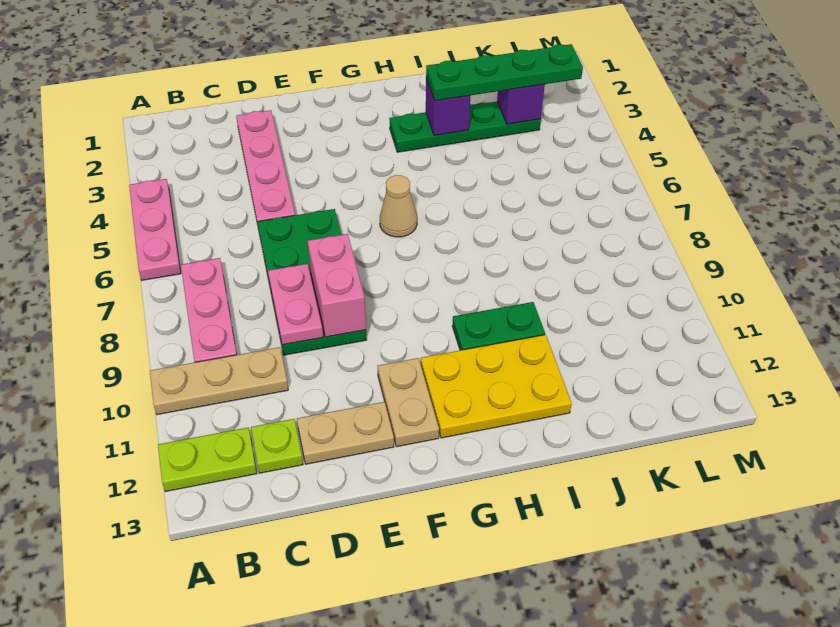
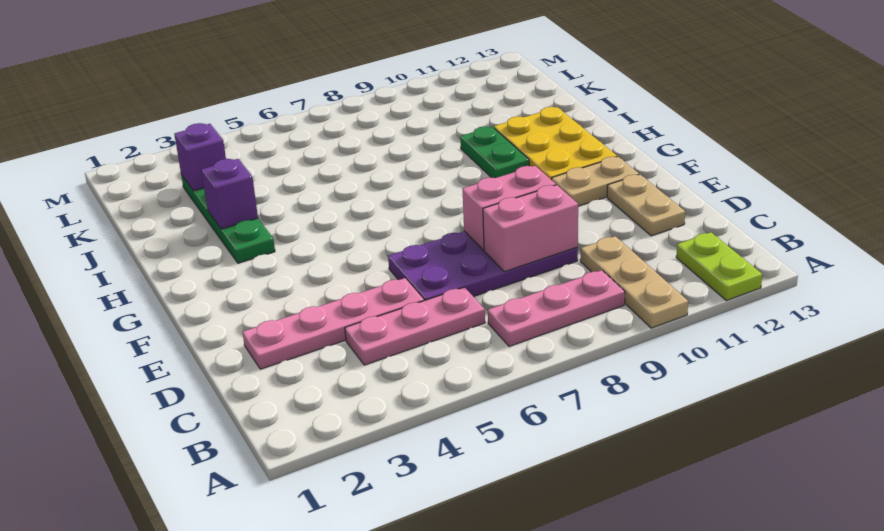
pink plate A4:A6 level 1 -> pink plate C4:C6 level 1
lime plate C12 level 1 -> none
green plate D6:E9 level 1 -> purple plate D6:E9 level 1
pink plate D8:D9 level 2 -> pink brick D8:D9 level 2
tan cone G6 level 1 -> none
green plate I3:L3 level 3 -> none

